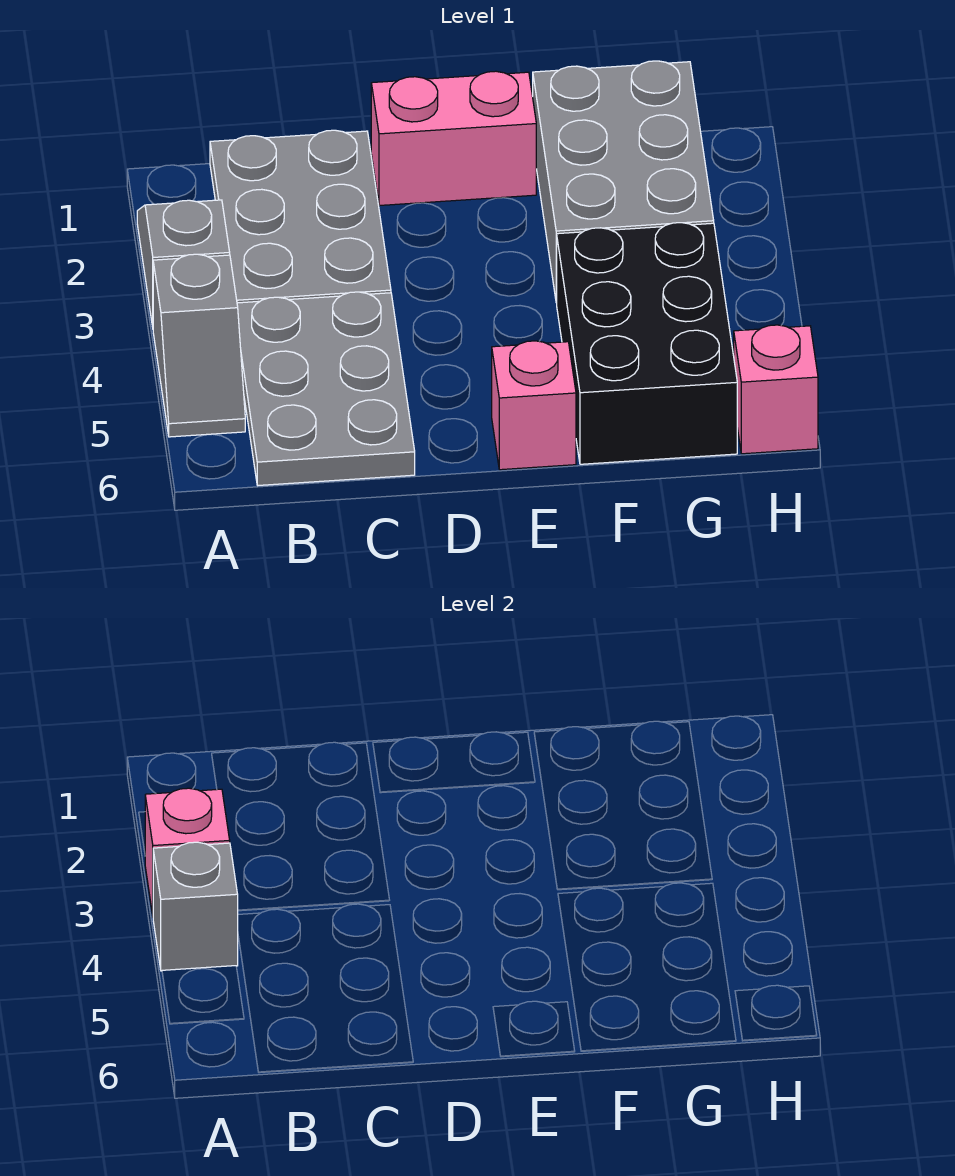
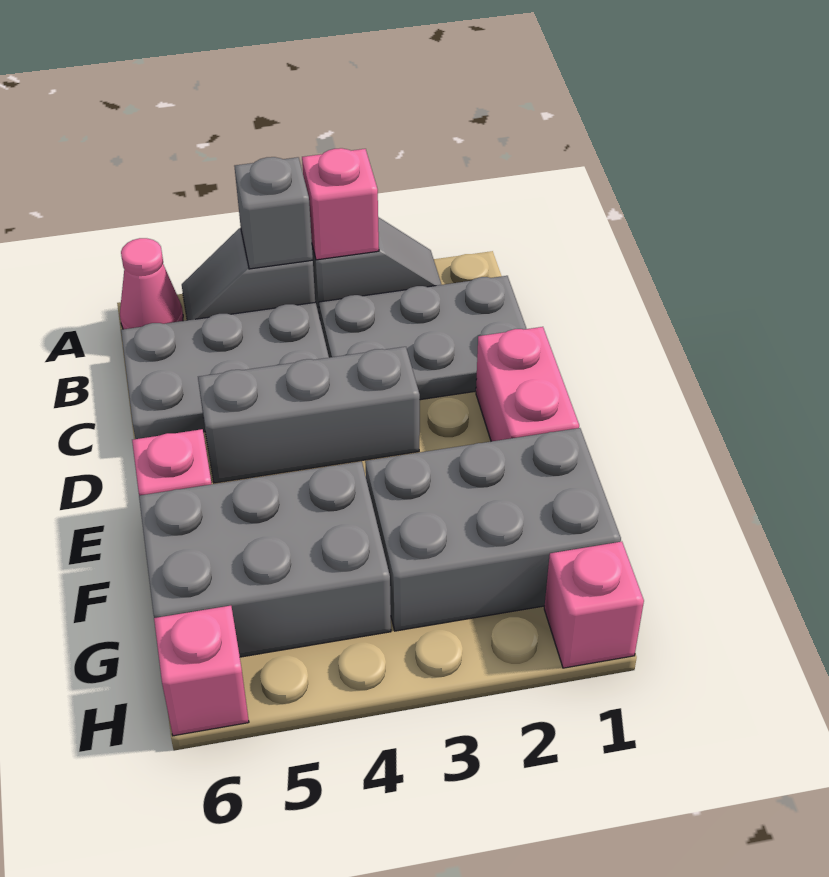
none -> pink cone A6 level 1
none -> grey brick D3:D5 level 1
black brick F4:G6 level 1 -> grey brick F4:G6 level 1
none -> pink brick H1 level 1

